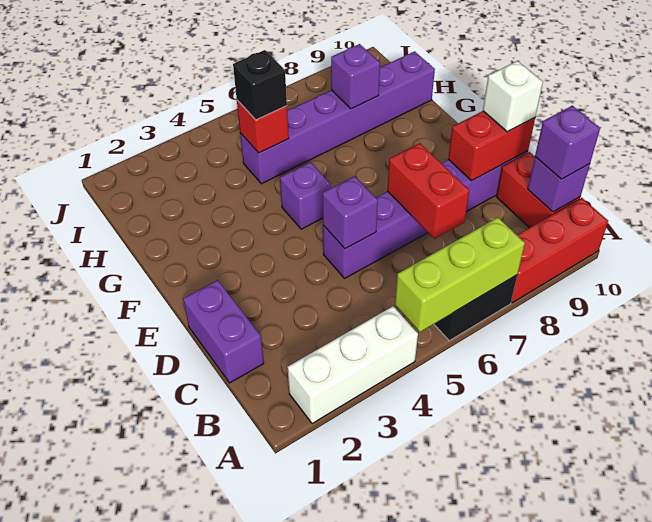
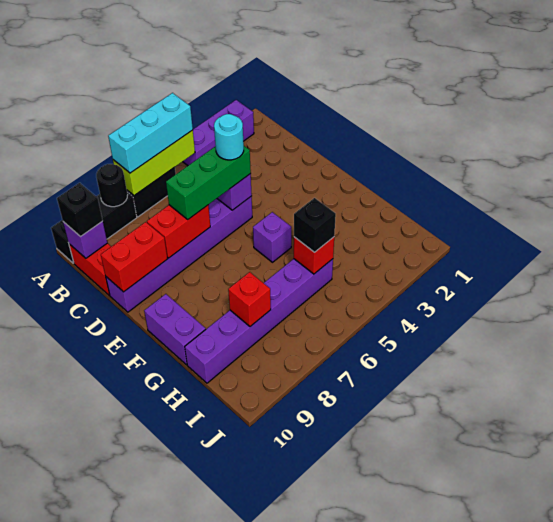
white brick A2:A4 level 1 -> purple brick A2:A4 level 1
none -> cyan brick A5:A7 level 3
red brick A8:A10 level 1 -> black brick A8:A10 level 1
none -> black round brick A8 level 2
purple brick B10 level 3 -> black brick B10 level 3
purple brick C1:D1 level 1 -> purple brick F10:G10 level 1
red brick C7:D7 level 2 -> red brick D7:D8 level 2
none -> green brick D5:D7 level 3
none -> cyan round brick D5 level 4
white brick D10 level 3 -> none
purple brick H8 level 2 -> red brick H8 level 2

